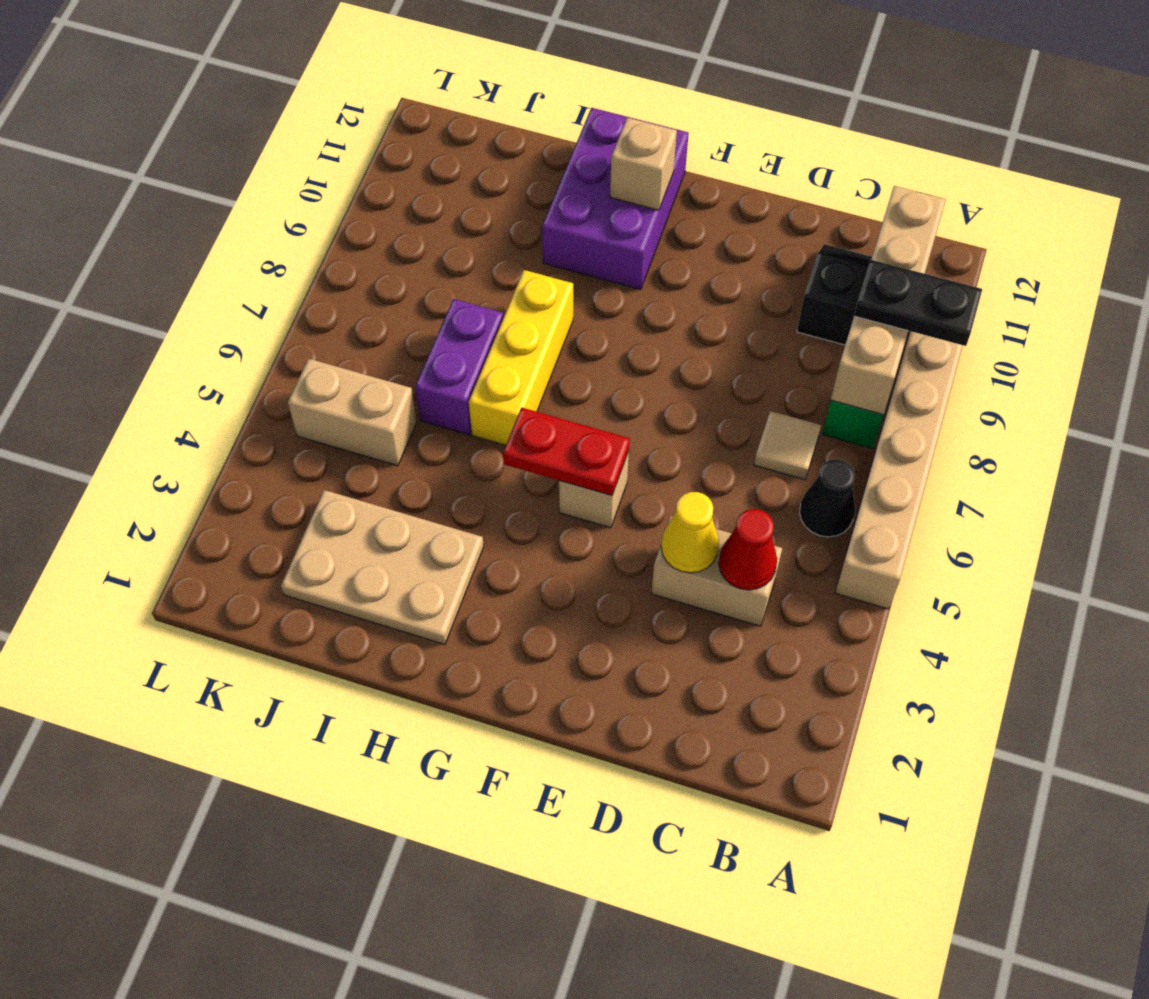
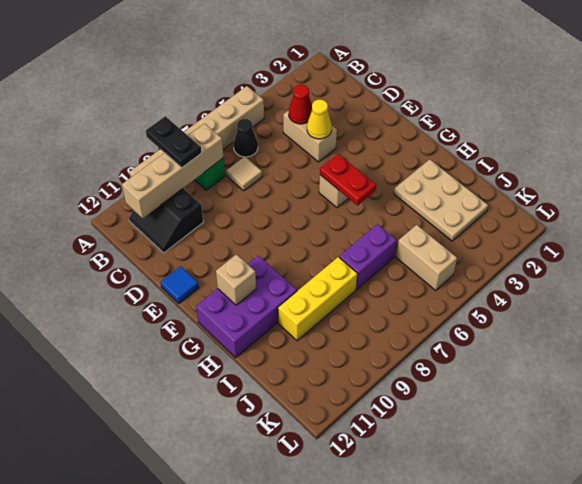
none -> blue tile E12 level 1
yellow brick H6:H8 level 1 -> yellow brick I8:I10 level 1

